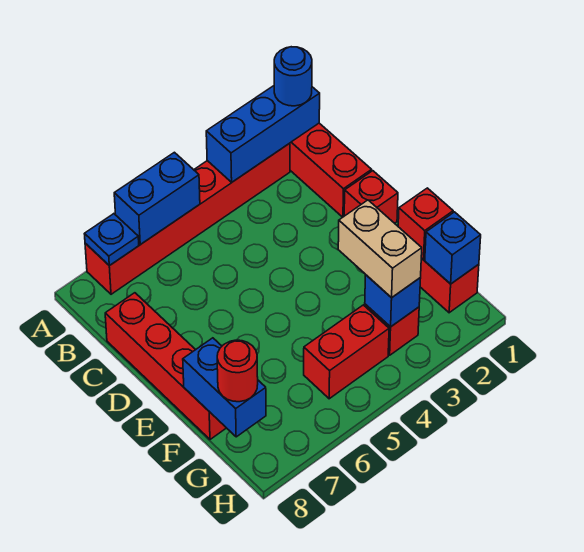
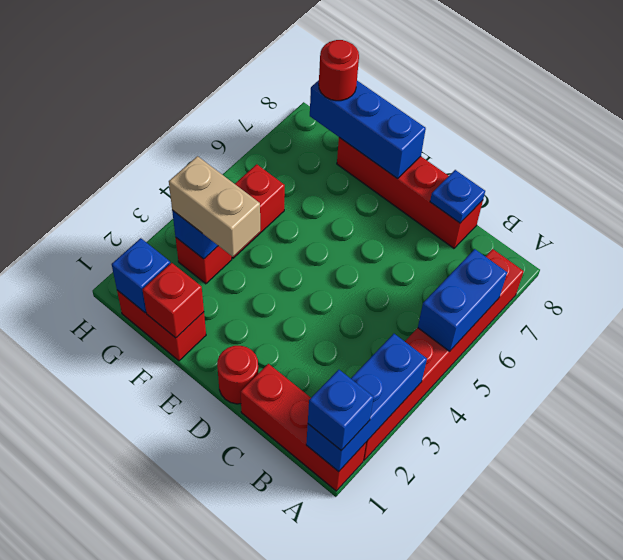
blue round brick A1 level 3 -> blue brick A1 level 3
blue plate A7 level 2 -> blue plate C8 level 2
red brick D1 level 1 -> red round brick D1 level 1
blue brick F8:G8 level 2 -> blue brick E8:G8 level 2

